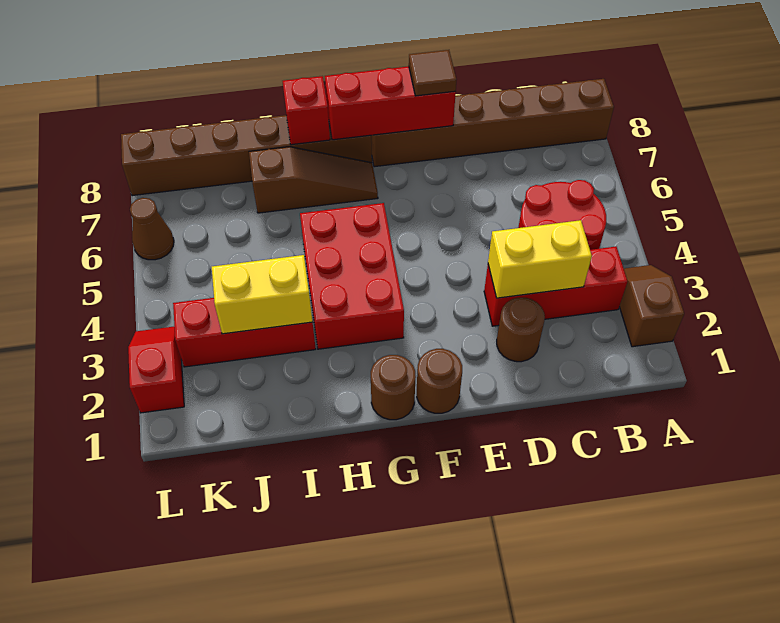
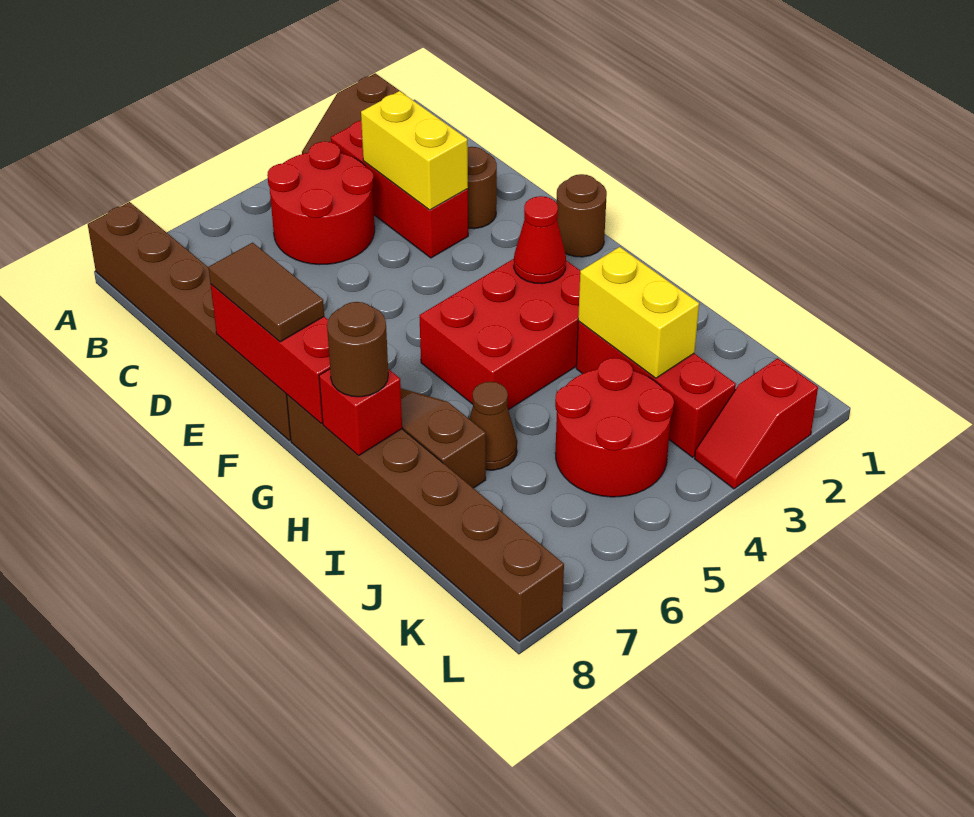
brown tile E8 level 3 -> brown tile E8:F8 level 3
brown round brick G1 level 1 -> brown round brick H8 level 3
none -> red cone G3 level 2
none -> red round brick J4:K5 level 1
brown cone L6 level 1 -> brown cone I6 level 1

